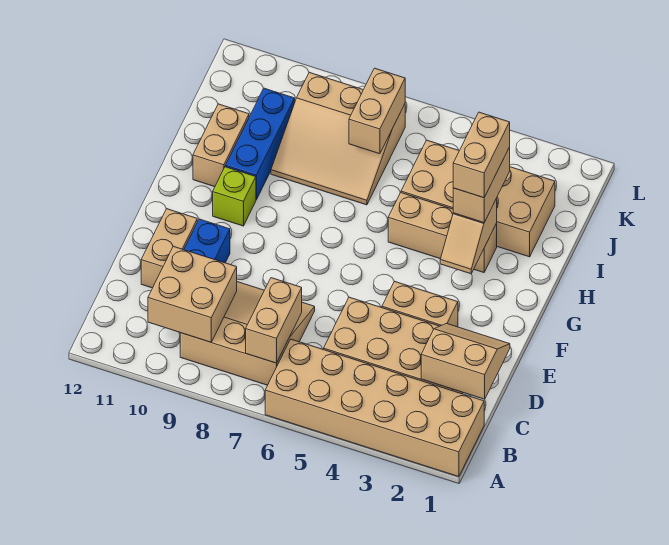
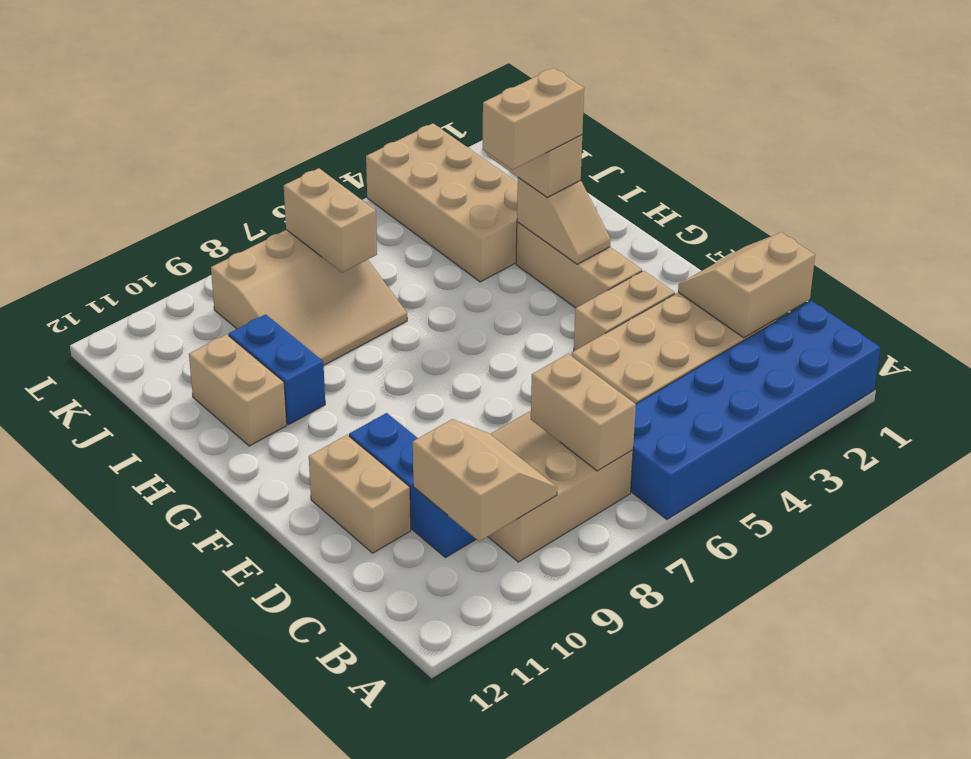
tan brick A1:B6 level 1 -> blue brick A1:B6 level 1
tan brick B9:C10 level 2 -> tan slope B9:C10 level 2 top 10
lime brick G10 level 1 -> none
tan brick H3:H5 level 1 -> tan brick F3:H3 level 1
tan brick H3:I3 level 4 -> tan brick H3:H4 level 4
blue brick H10:J10 level 1 -> blue brick H10:I10 level 1
tan brick I2:J5 level 1 -> tan brick I3:L4 level 1

